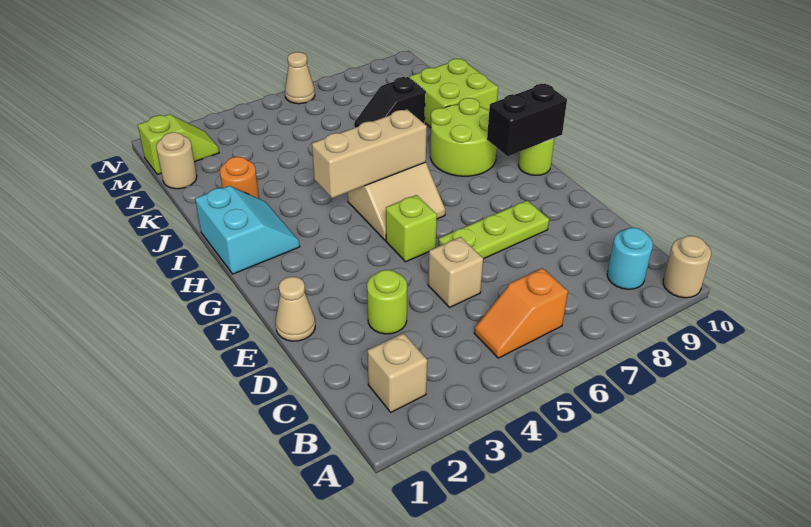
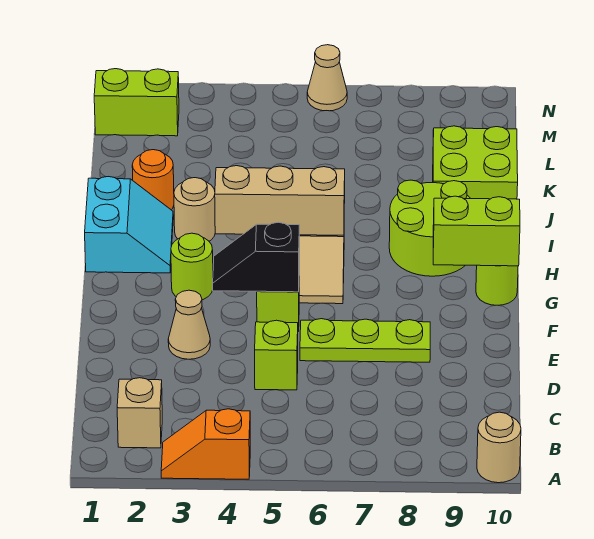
orange slope B5:B6 level 1 top 6 -> orange slope A3:A4 level 1 top 4
cyan round brick B9 level 1 -> none
lime round brick D3 level 1 -> lime round brick G3 level 1
tan brick D5 level 1 -> lime brick D5 level 1
tan cone E1 level 1 -> tan cone E3 level 1
black brick G9:G10 level 2 -> lime brick G9:G10 level 2
black slope K7:K8 level 1 top 8 -> black slope F4:F5 level 2 top 5
tan round brick L1 level 1 -> tan round brick I3 level 1
lime slope M1:M2 level 1 top 1 -> lime brick M1:M2 level 1

